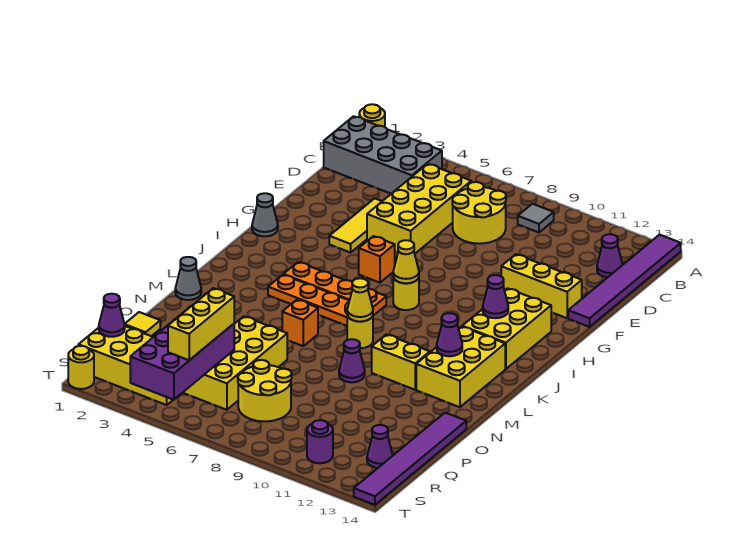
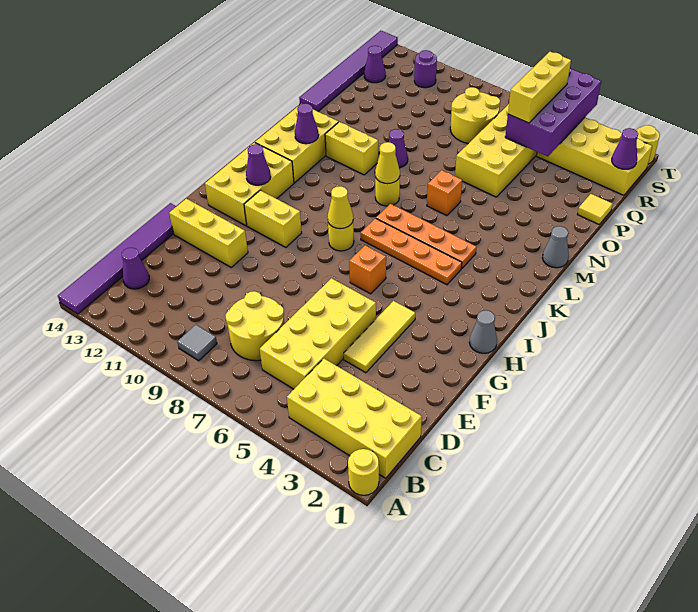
grey brick B1:C4 level 1 -> yellow brick B1:C4 level 1
none -> yellow brick H10:H11 level 1

